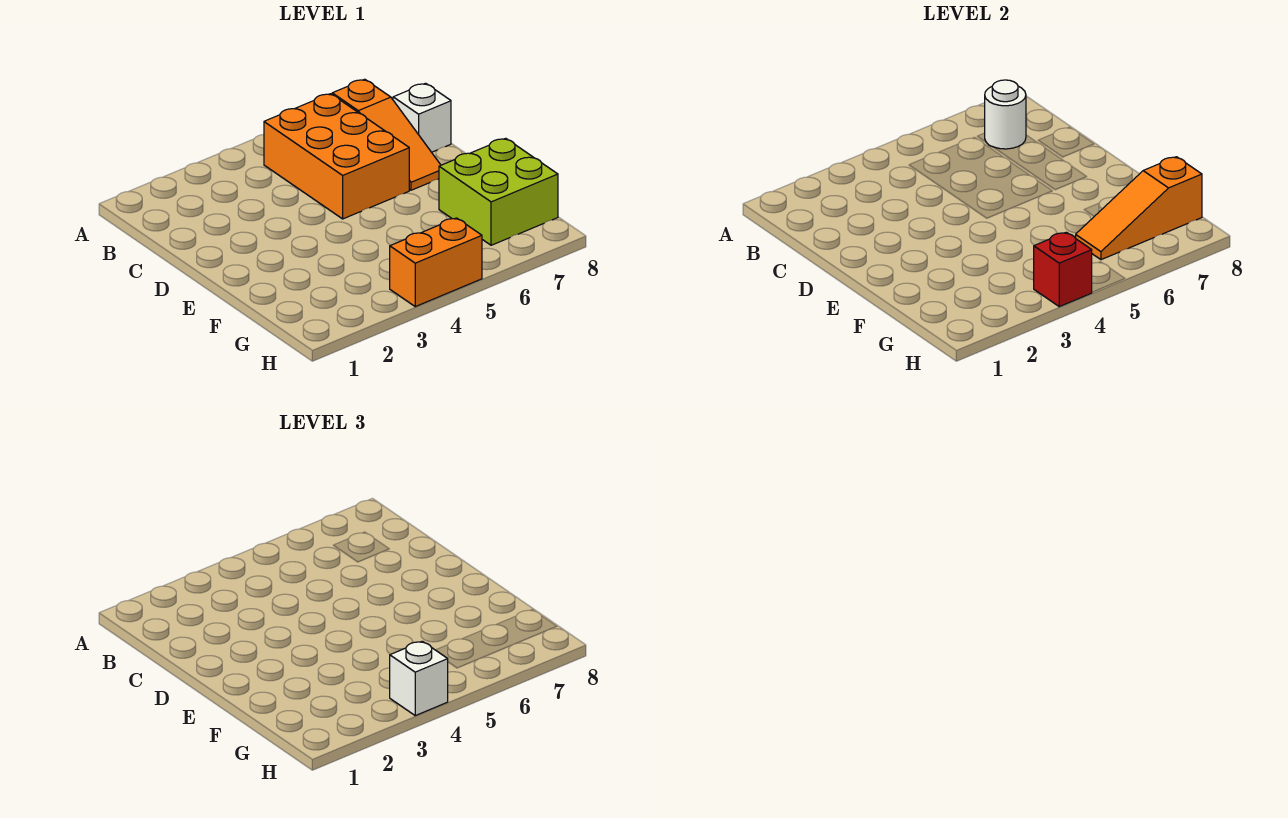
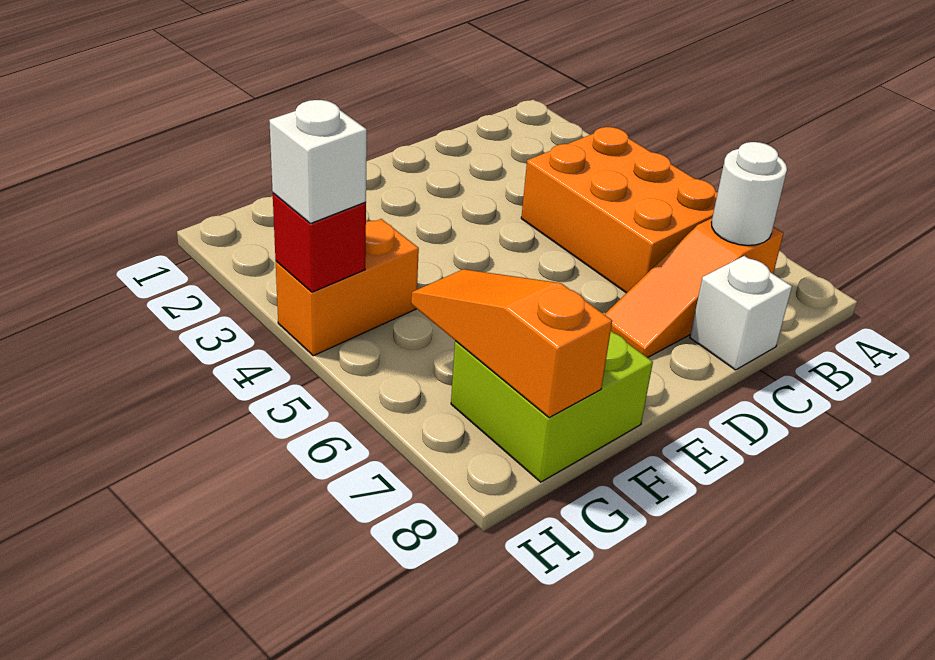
orange brick B5:D6 level 1 -> orange brick B4:C6 level 1
orange brick H4:H5 level 1 -> orange brick G4:H4 level 1

